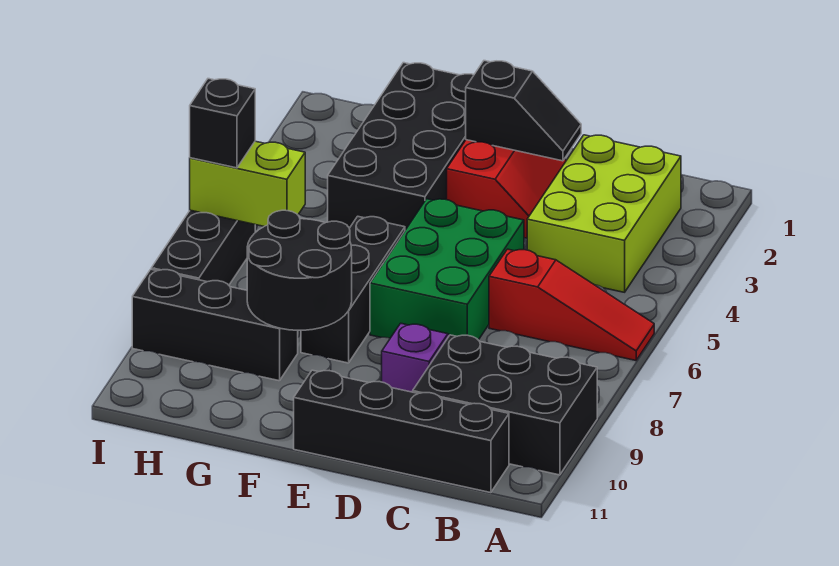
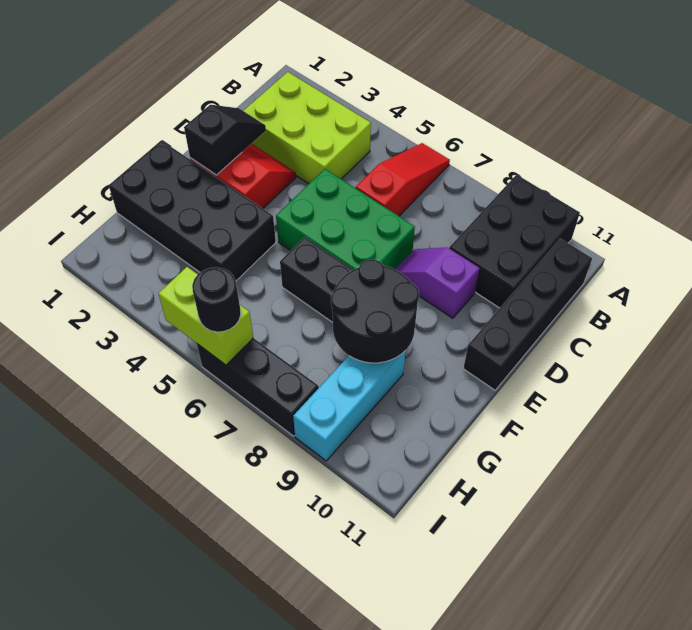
black brick G9:I9 level 1 -> cyan brick G9:I9 level 1
lime brick H6:I6 level 2 -> lime brick I5:I6 level 2
black brick I6 level 3 -> black round brick I6 level 3

